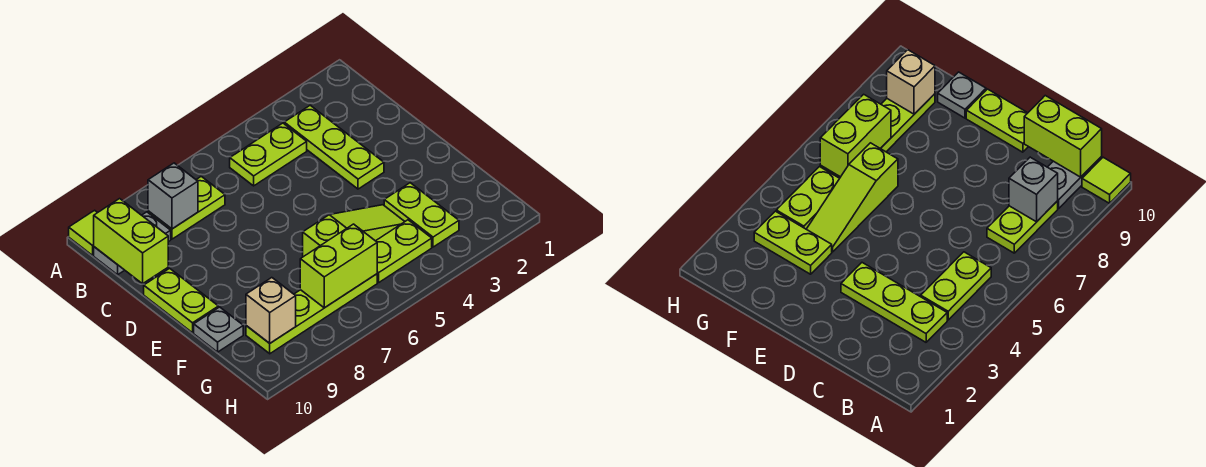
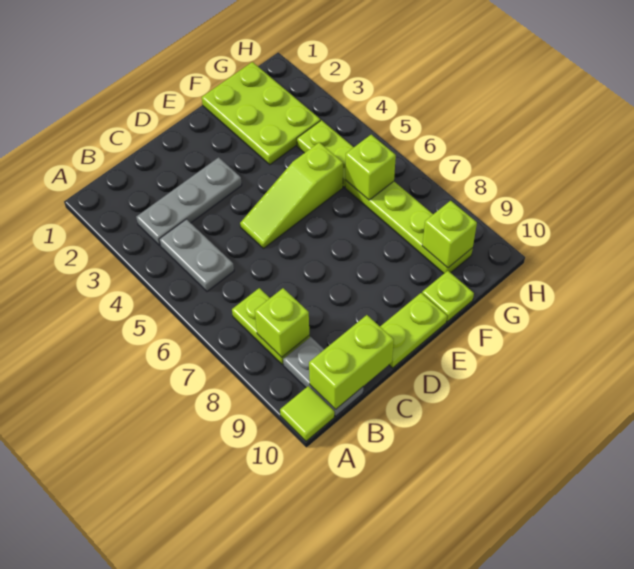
lime plate B3:D3 level 1 -> grey plate B3:D3 level 1
lime plate B4:B5 level 1 -> grey plate B4:B5 level 1
grey brick B8 level 2 -> lime brick B8 level 2
lime plate F3:G3 level 1 -> lime plate F1:G3 level 1
lime slope F4:F6 level 1 top 6 -> lime slope D5:F5 level 1 top F
grey plate F10 level 1 -> lime plate F10 level 1
lime brick G6:G7 level 2 -> lime brick G6 level 2
tan brick G9 level 2 -> lime brick G9 level 2

